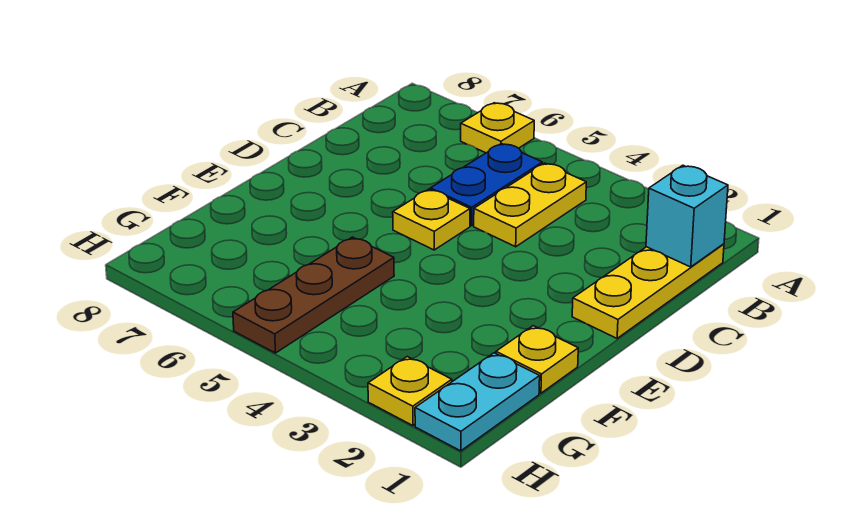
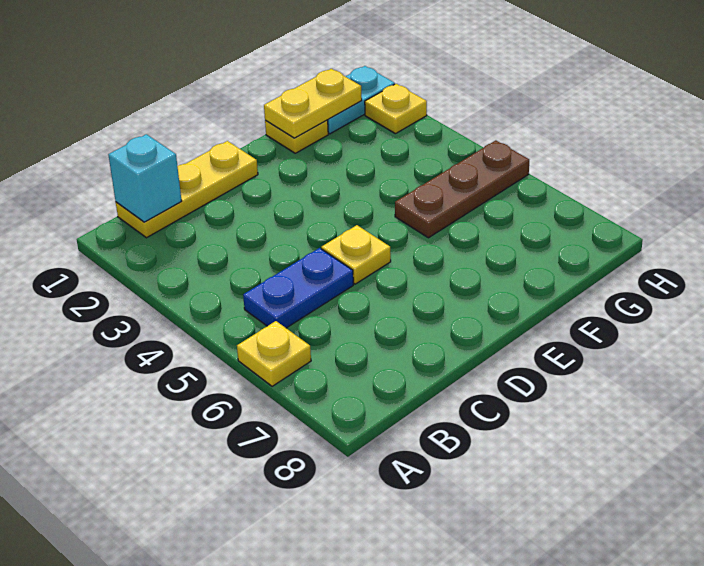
yellow plate B4:C4 level 1 -> yellow plate F1:G1 level 2

